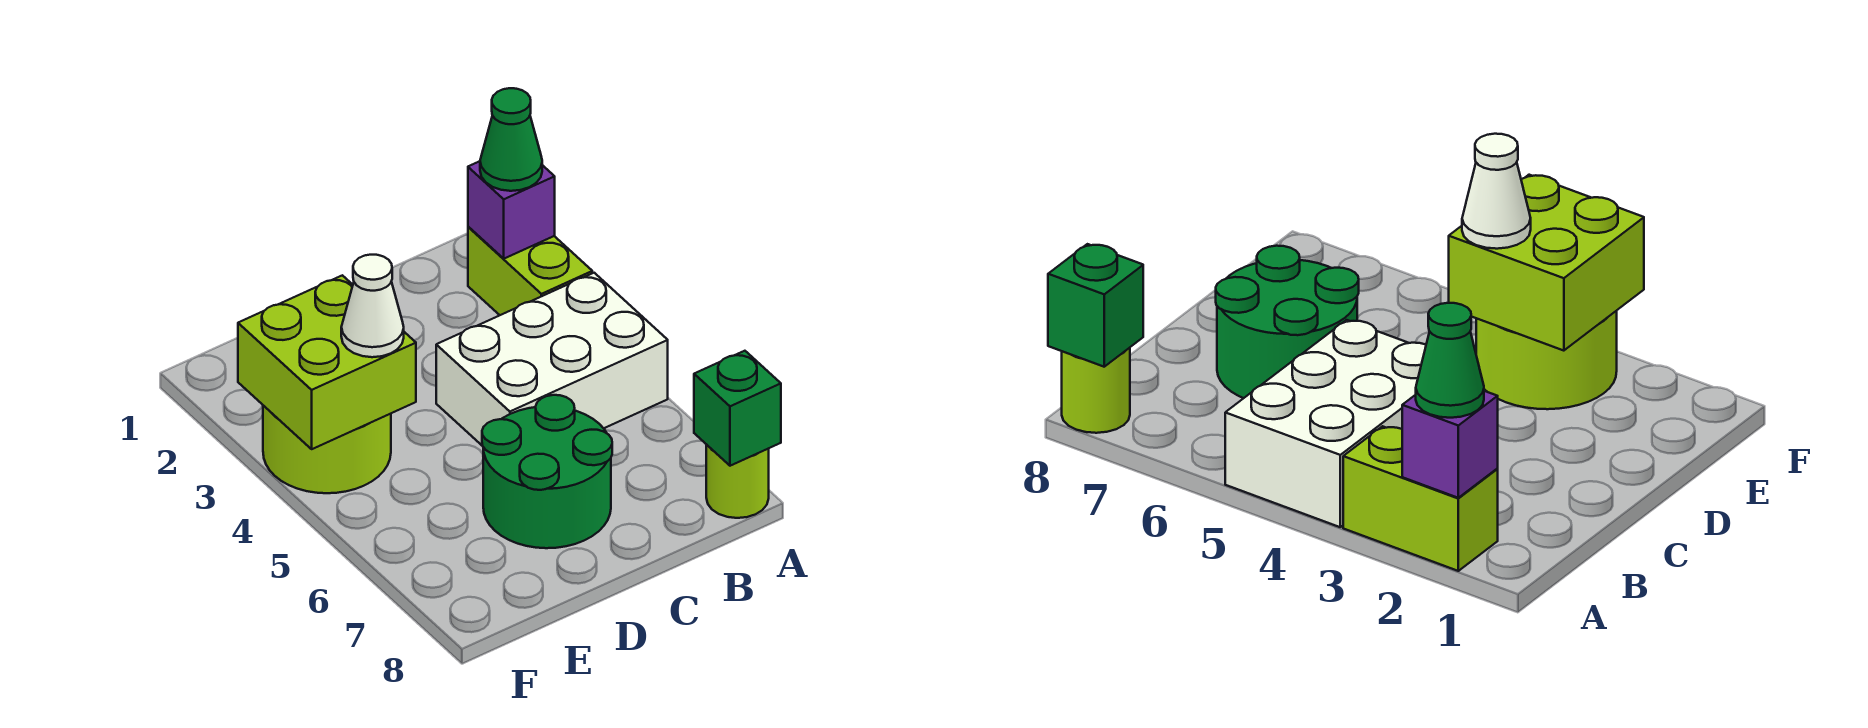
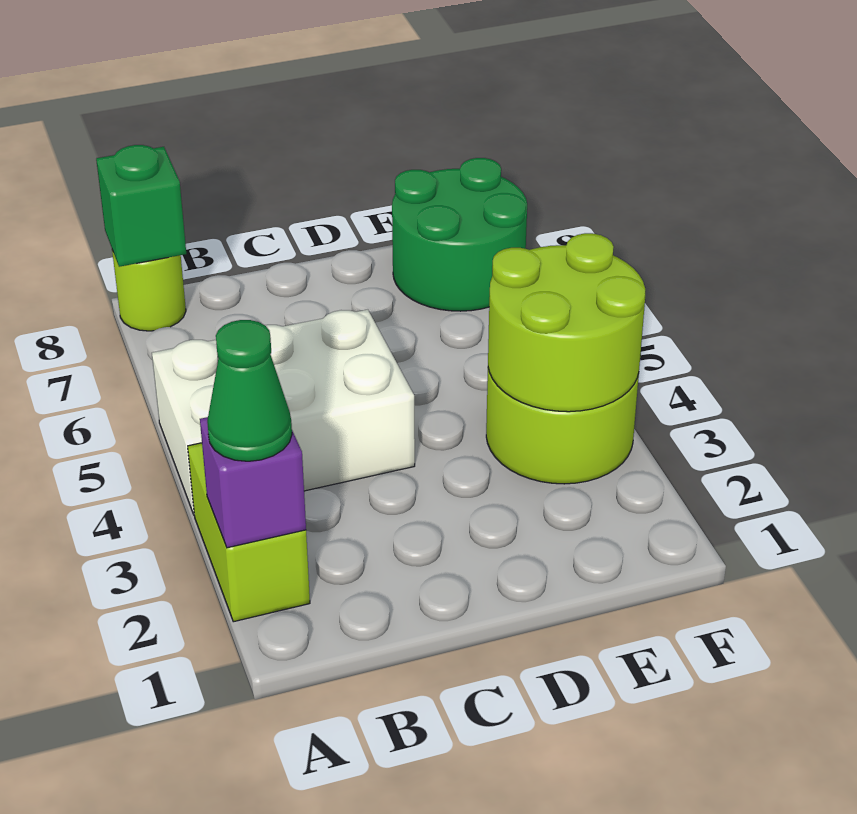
green round brick C6:D7 level 1 -> green round brick E7:F8 level 1
lime brick E3:F4 level 2 -> lime round brick E3:F4 level 2
white cone E4 level 3 -> none

